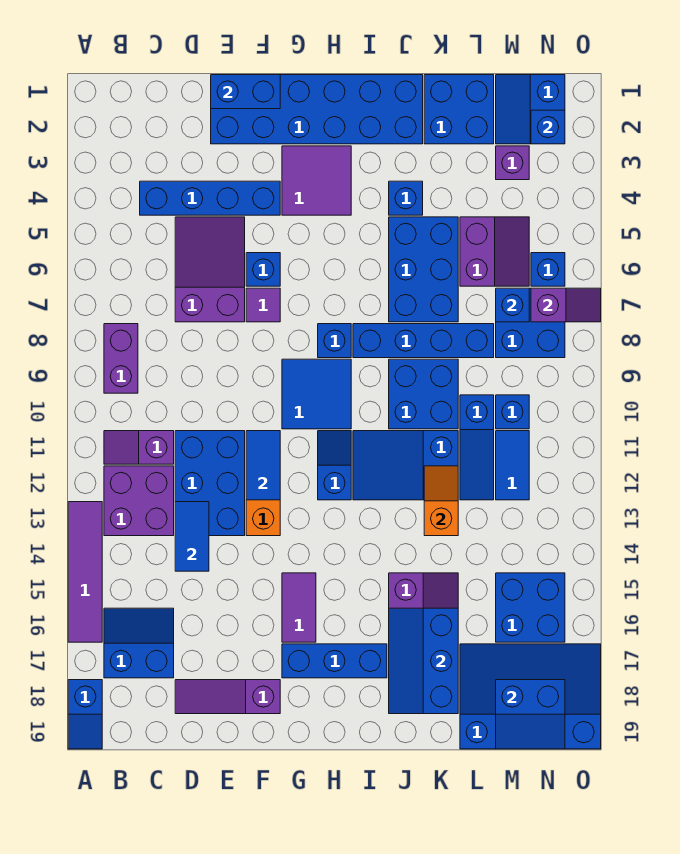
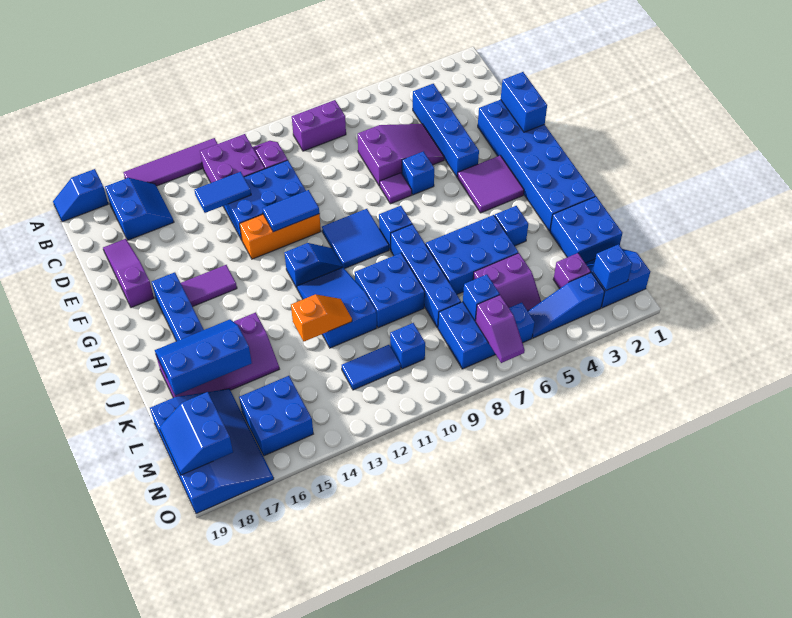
blue slope L10:L12 level 1 top 10 -> blue slope N3:N5 level 1 top 3

